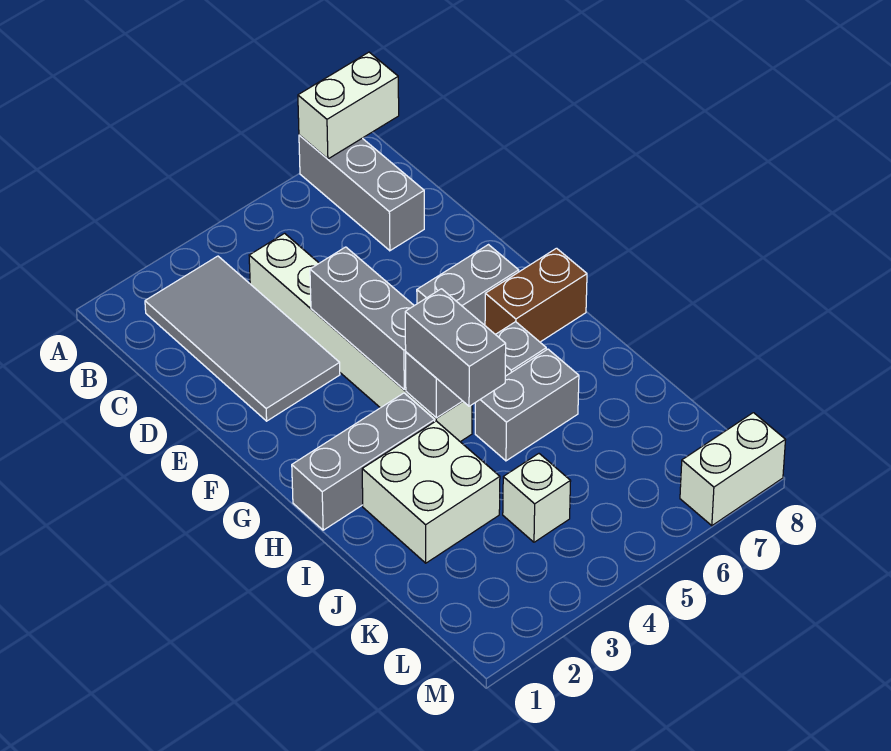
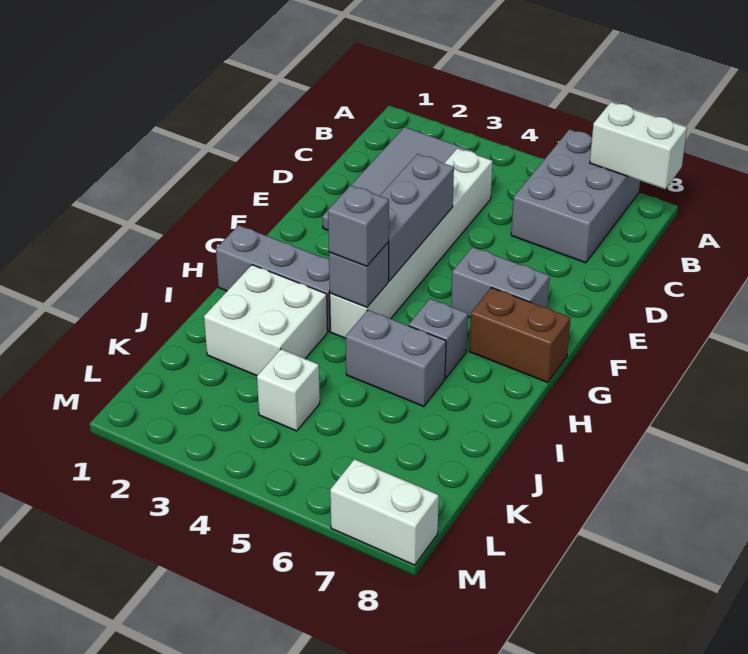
grey brick A7:C7 level 1 -> grey brick A6:C7 level 1
grey brick H4:I4 level 3 -> grey brick H4 level 3

